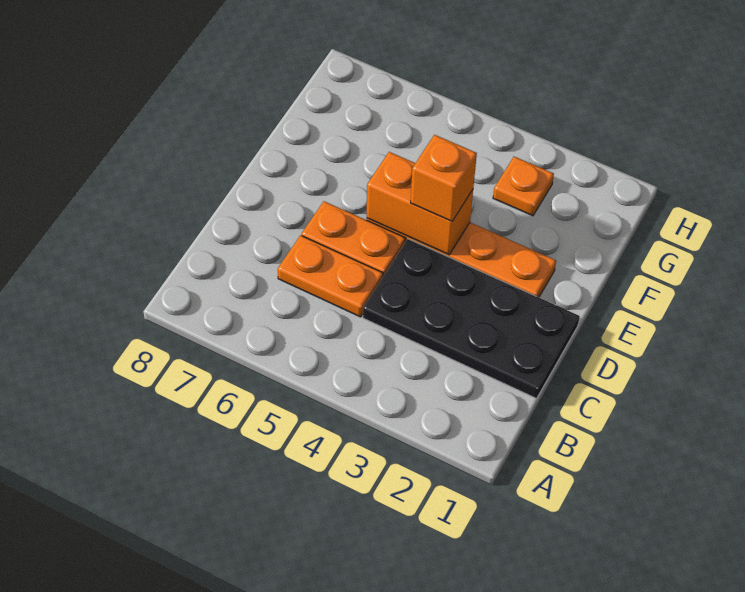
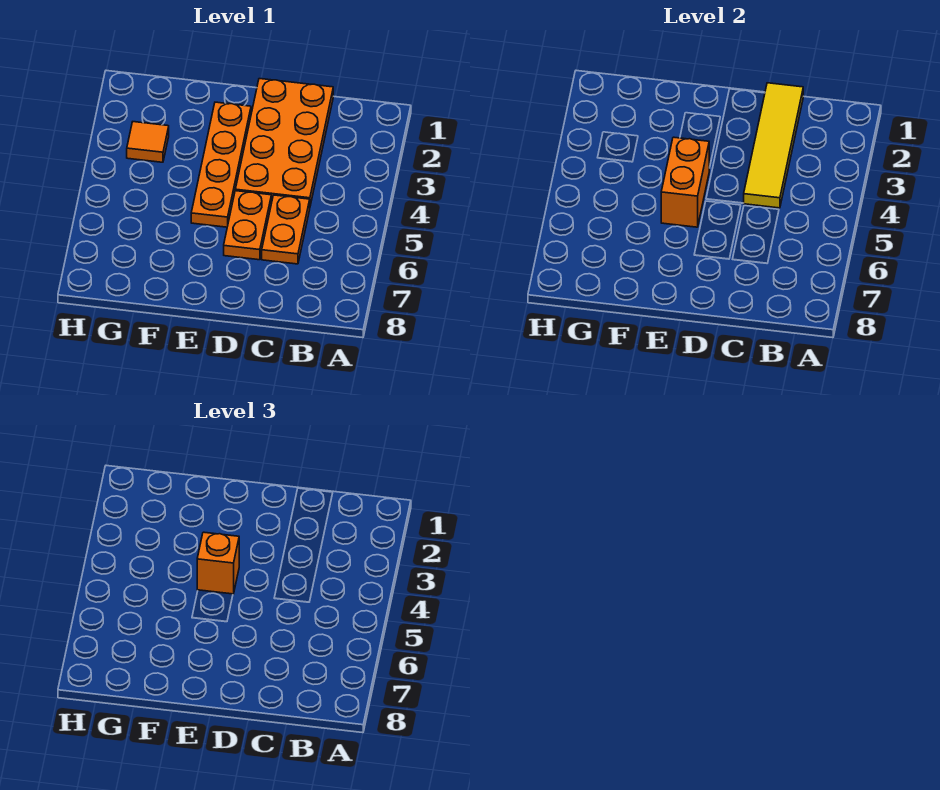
black plate C1:D4 level 1 -> orange plate C1:D4 level 1
none -> yellow tile C1:C4 level 2
orange plate G3 level 1 -> orange tile G3 level 1

